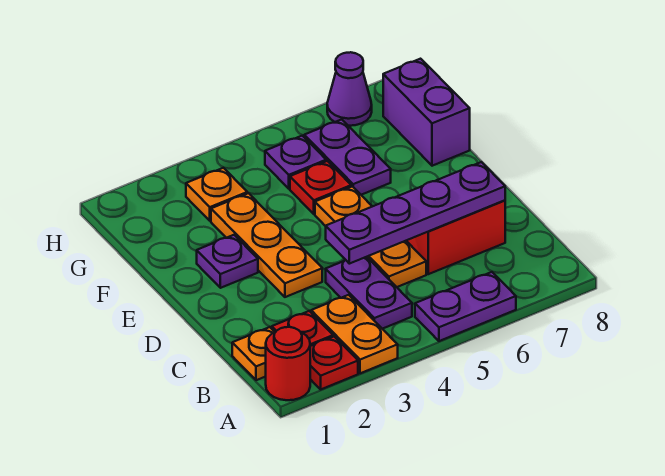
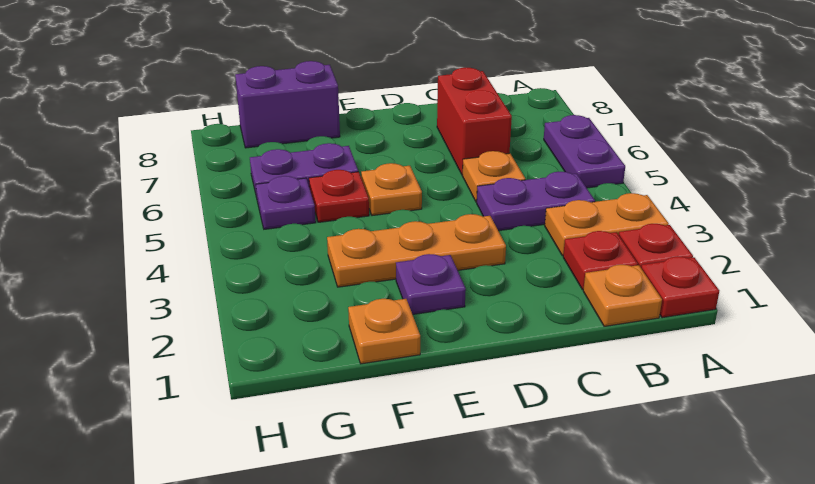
red round brick A1 level 1 -> red plate A1 level 1
purple plate C4:C7 level 2 -> none
orange plate G3 level 1 -> orange plate F1 level 1
purple cone H7 level 1 -> none

